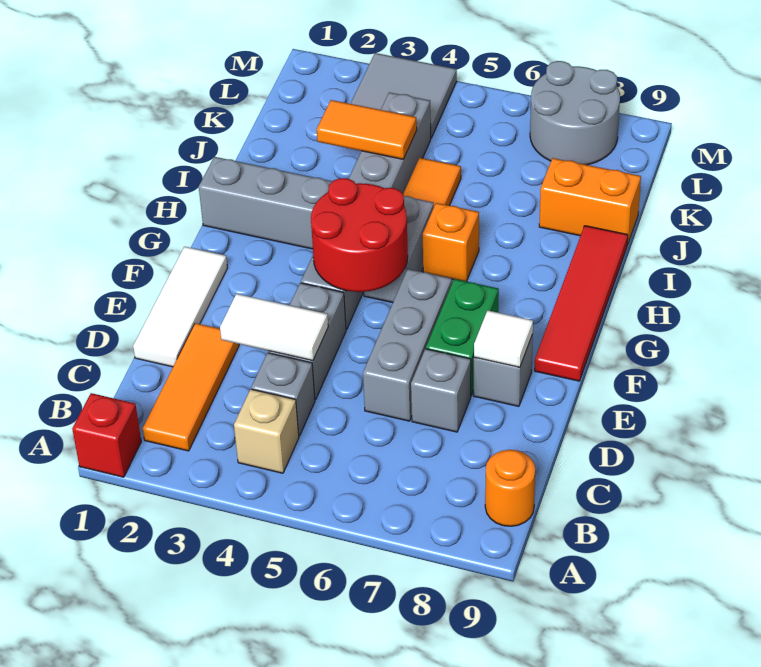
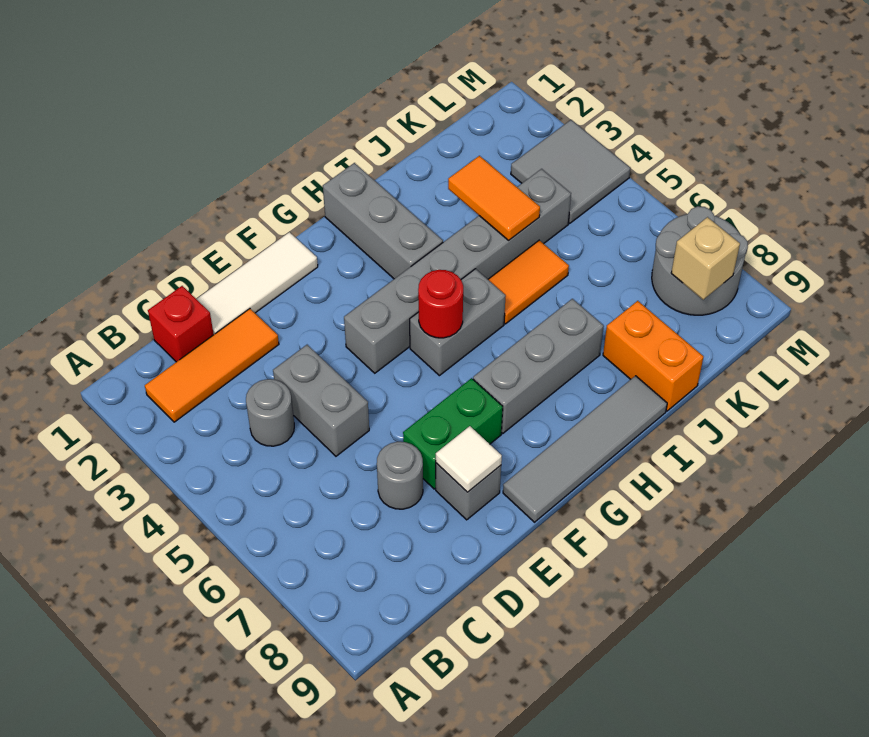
red brick A1 level 1 -> red brick C1 level 1
tan brick B4 level 1 -> tan brick L8 level 2
orange round brick B9 level 1 -> none
grey brick C4 level 1 -> grey round brick C4 level 1
white tile D3:D4 level 2 -> none
grey brick D4:E4 level 1 -> grey brick D4:D5 level 1
grey brick D6:F6 level 1 -> grey brick G7:I7 level 1
grey brick D7 level 1 -> grey round brick D7 level 1
red round brick F4:G5 level 2 -> red round brick G5 level 2
red tile F9:I9 level 1 -> grey tile F9:I9 level 1
orange brick H6 level 1 -> none

